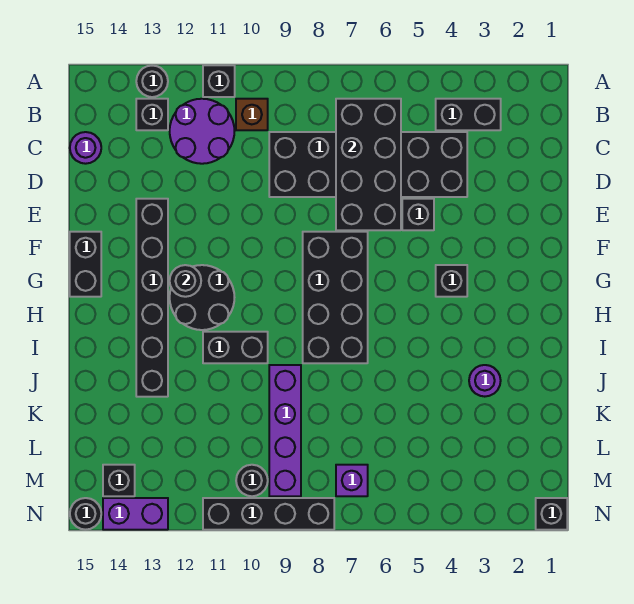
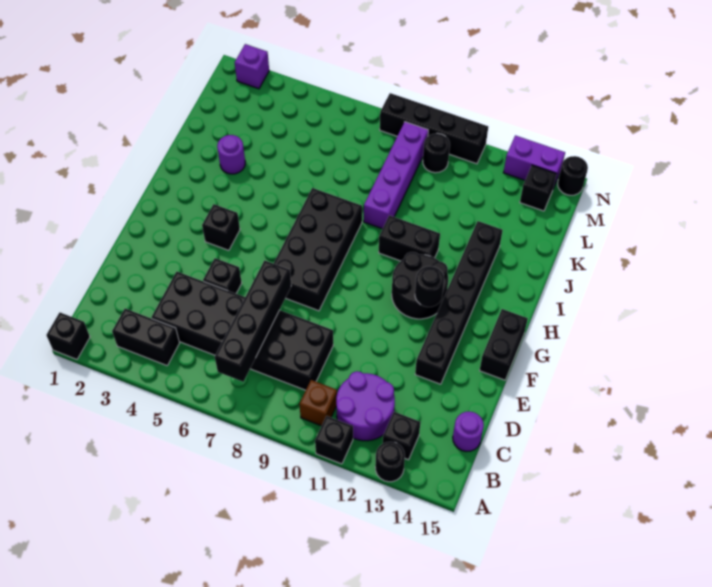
black brick B6:E7 level 2 -> black brick B7:E7 level 2
purple brick M7 level 1 -> purple brick N2 level 1
black brick N1 level 1 -> black brick A1 level 1

